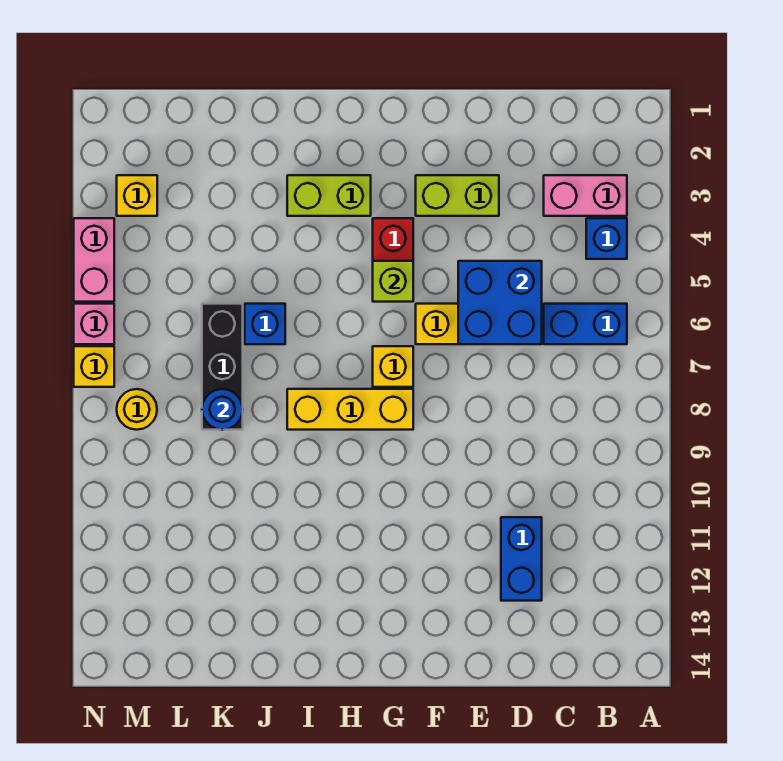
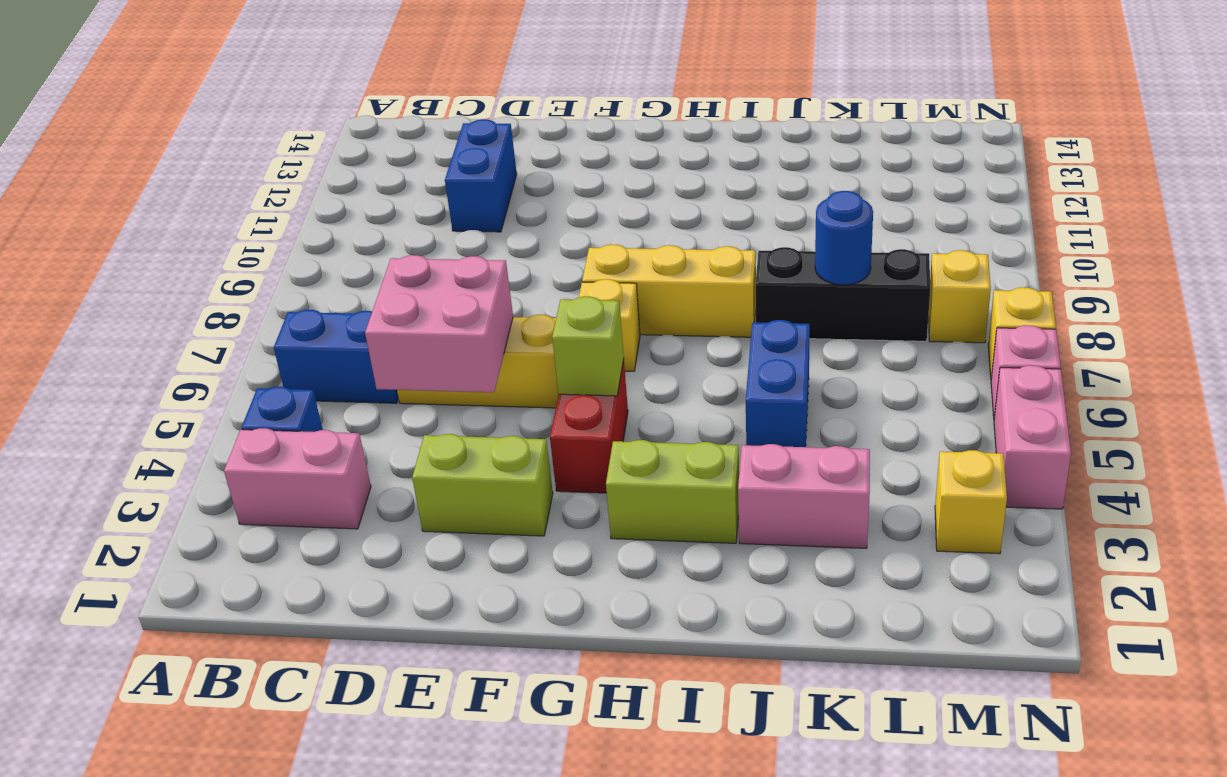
blue brick D5:E6 level 2 -> pink brick D5:E6 level 2
none -> pink brick J3:K3 level 1
blue brick J6 level 1 -> blue brick J5:J6 level 1
black brick K6:K8 level 1 -> black brick J8:L8 level 1
yellow round brick M8 level 1 -> yellow brick M8 level 1

